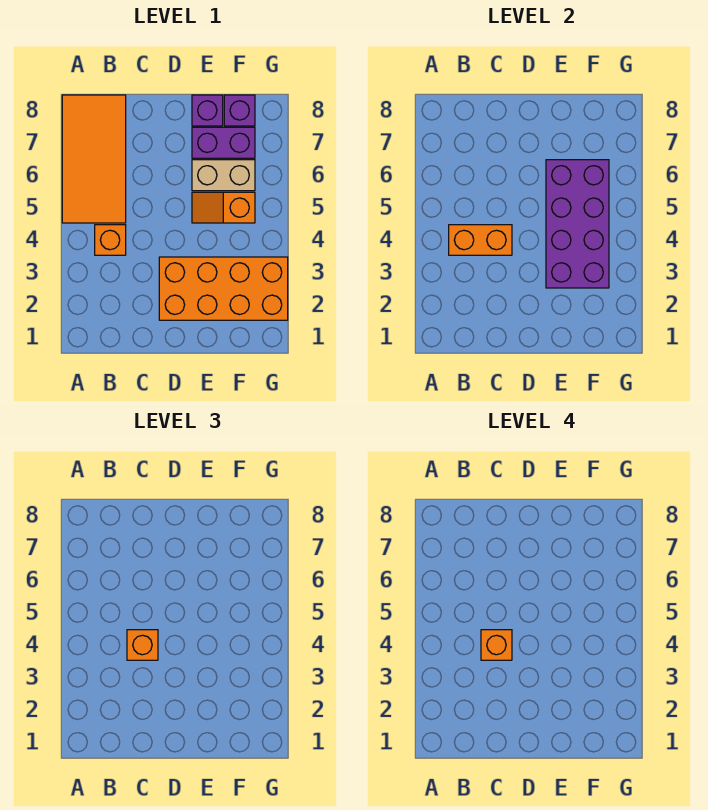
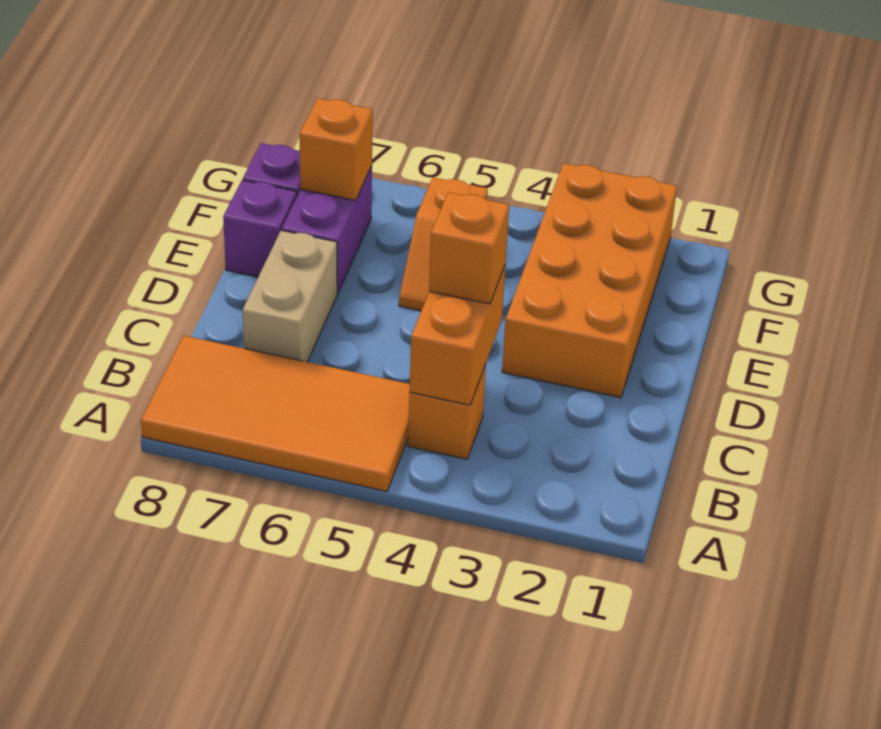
orange brick C4 level 4 -> orange brick F7 level 2
purple brick E3:F6 level 2 -> none
tan brick E6:F6 level 1 -> tan brick C7:D7 level 1

